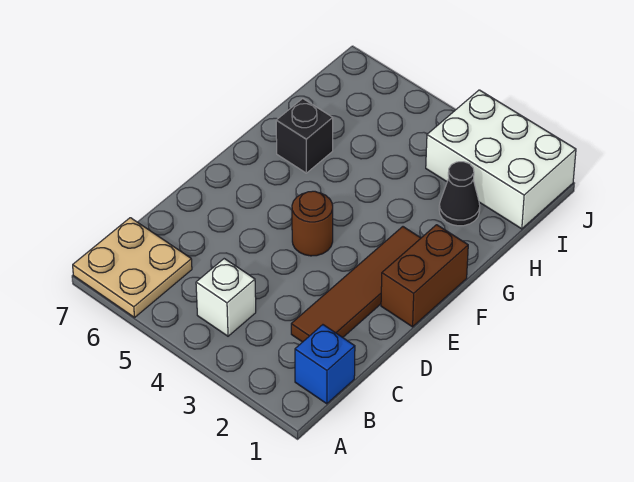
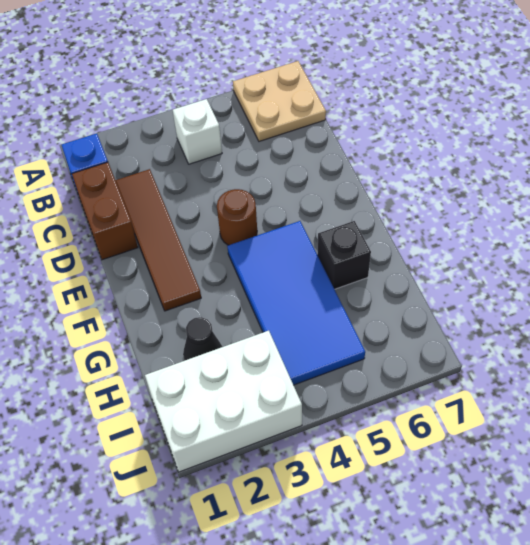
brown brick E1:F1 level 1 -> brown brick C1:D1 level 1
none -> blue tile F4:I5 level 1

